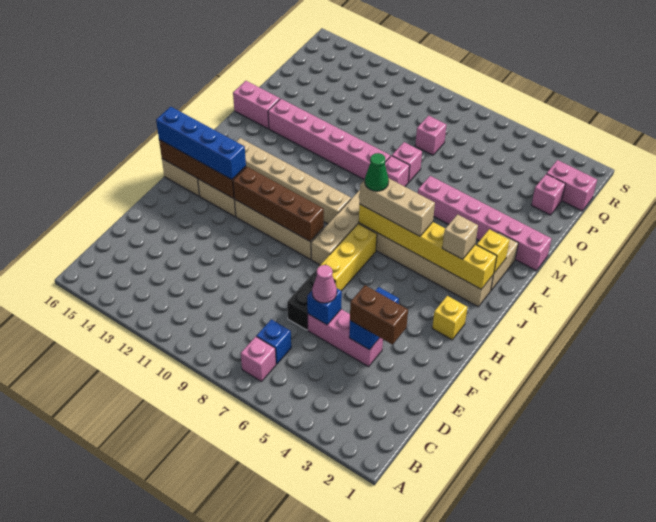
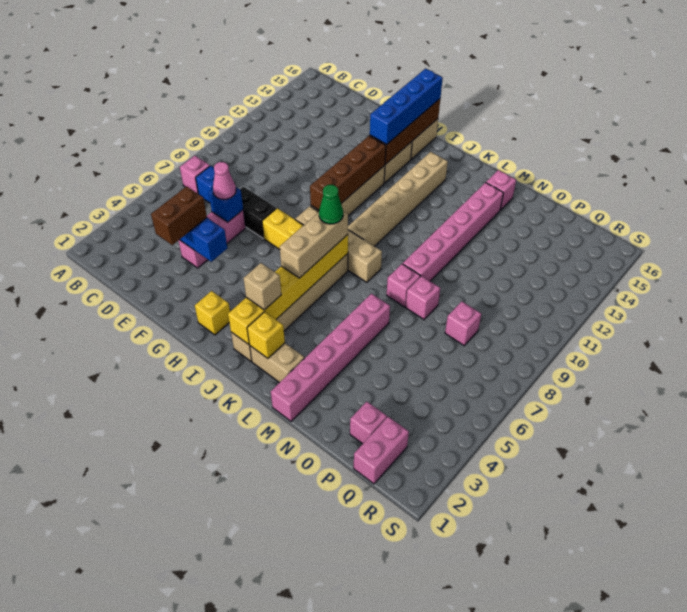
pink brick M15:M16 level 1 -> pink brick M15 level 1

